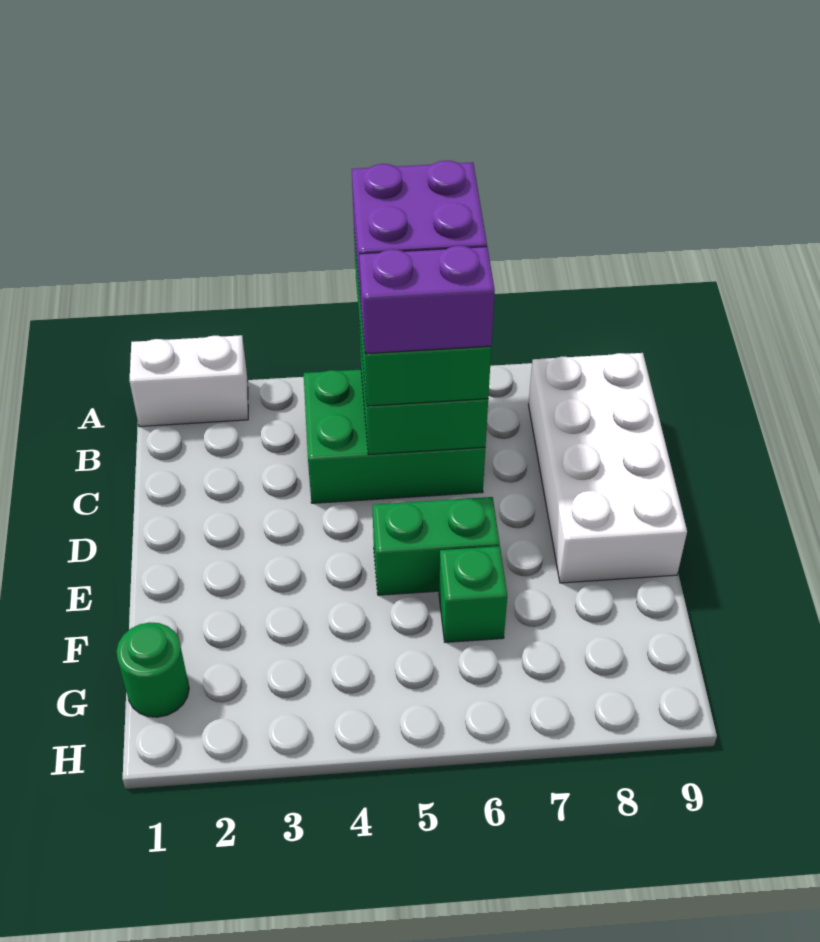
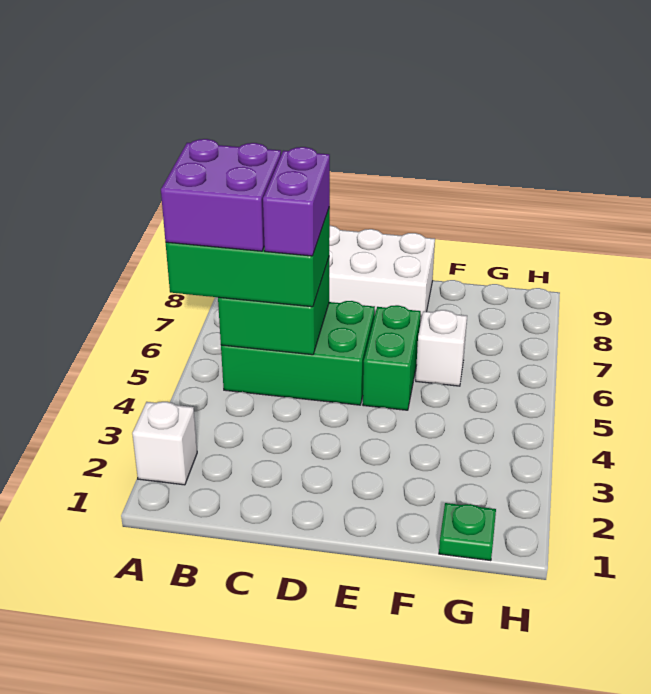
white brick A1:A2 level 1 -> white brick A2 level 1
green brick B4:C6 level 1 -> green brick B5:D6 level 1
green brick F6 level 1 -> white brick F6 level 1
green round brick G1 level 1 -> green plate G1 level 1

